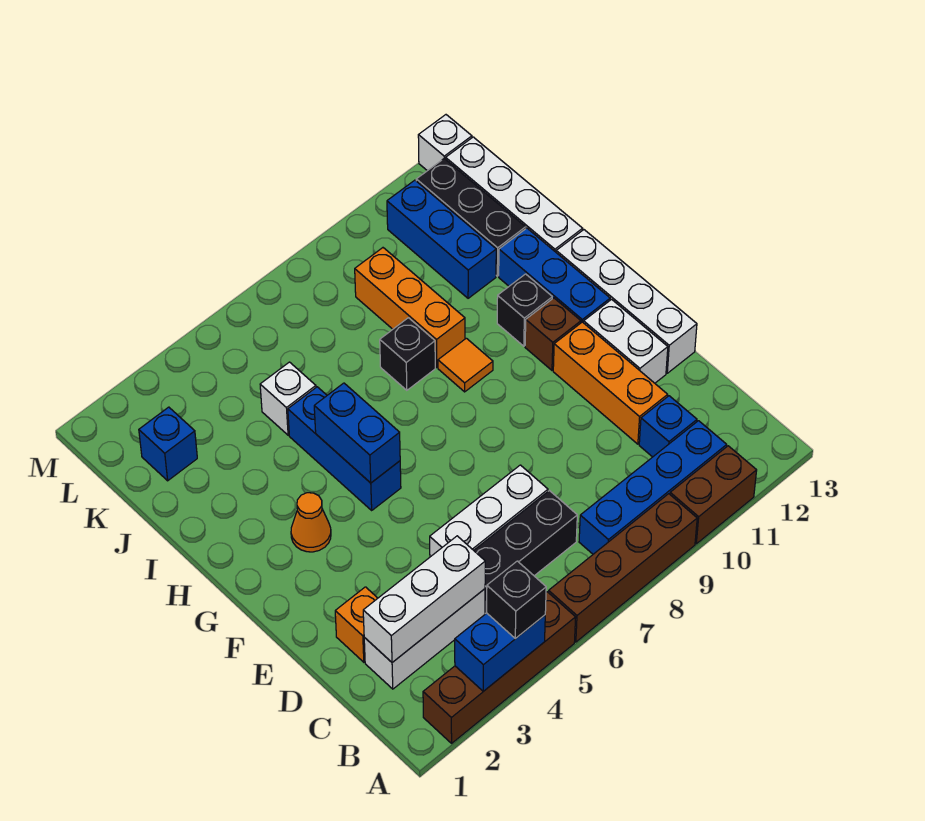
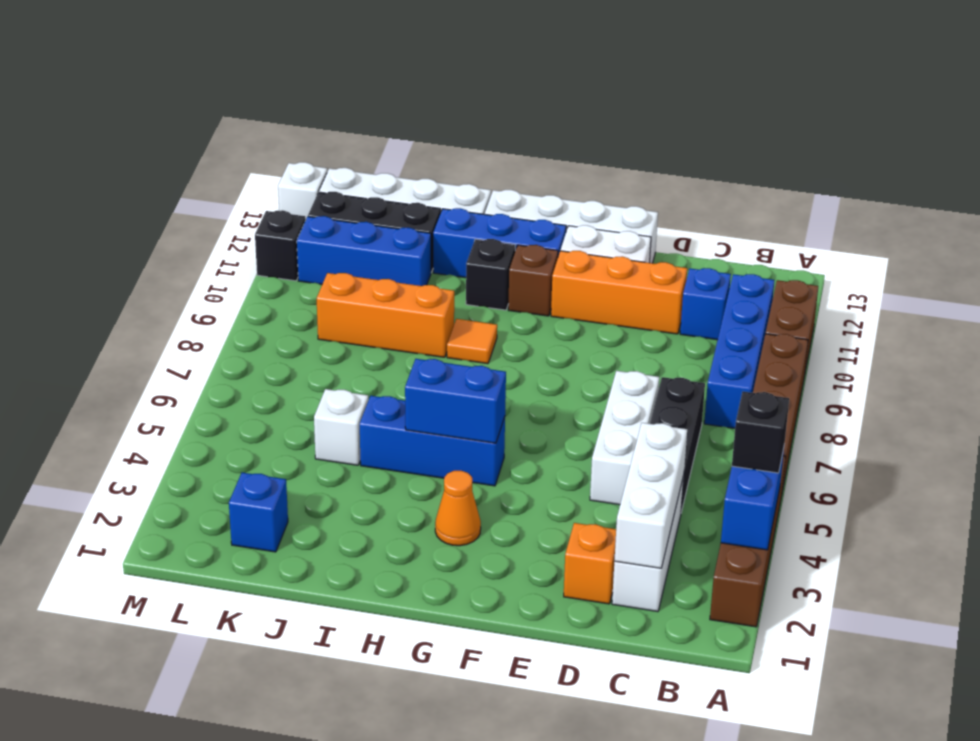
black brick I8 level 1 -> black brick M11 level 1

